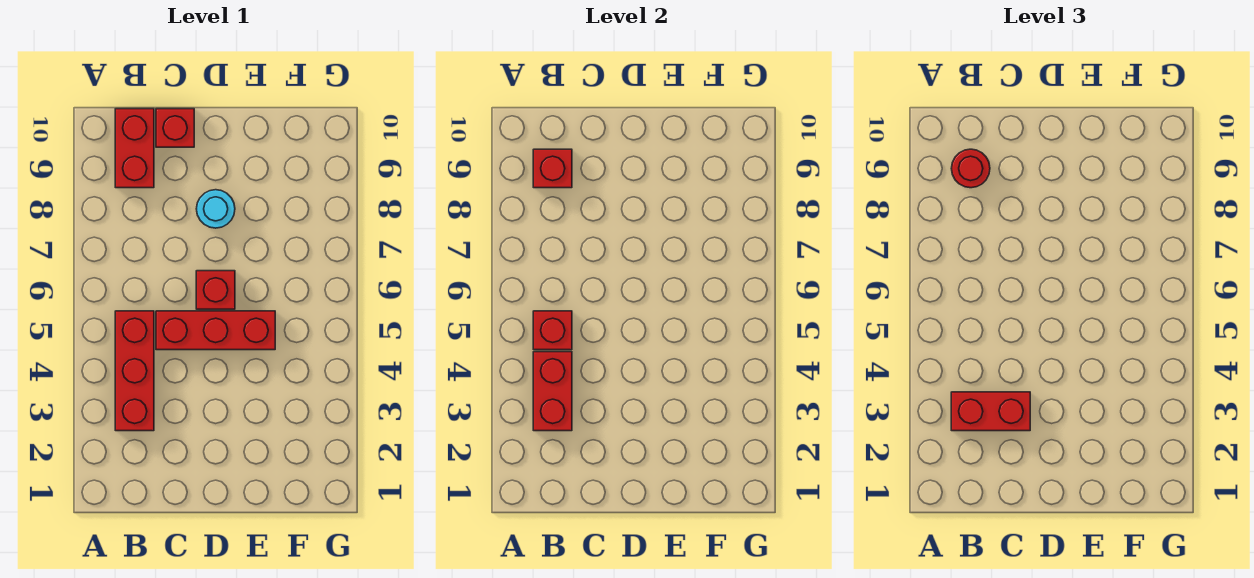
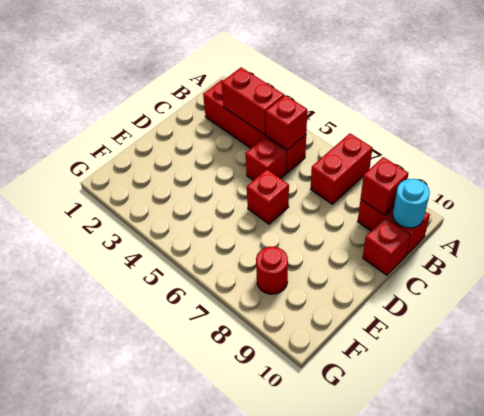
red brick B3:B5 level 1 -> red brick B2:B5 level 1
red brick B3:C3 level 3 -> red brick A7:B7 level 1
red round brick B9 level 3 -> red round brick F8 level 1
red brick C5:E5 level 1 -> red brick C5 level 1
cyan round brick D8 level 1 -> cyan round brick B10 level 2

